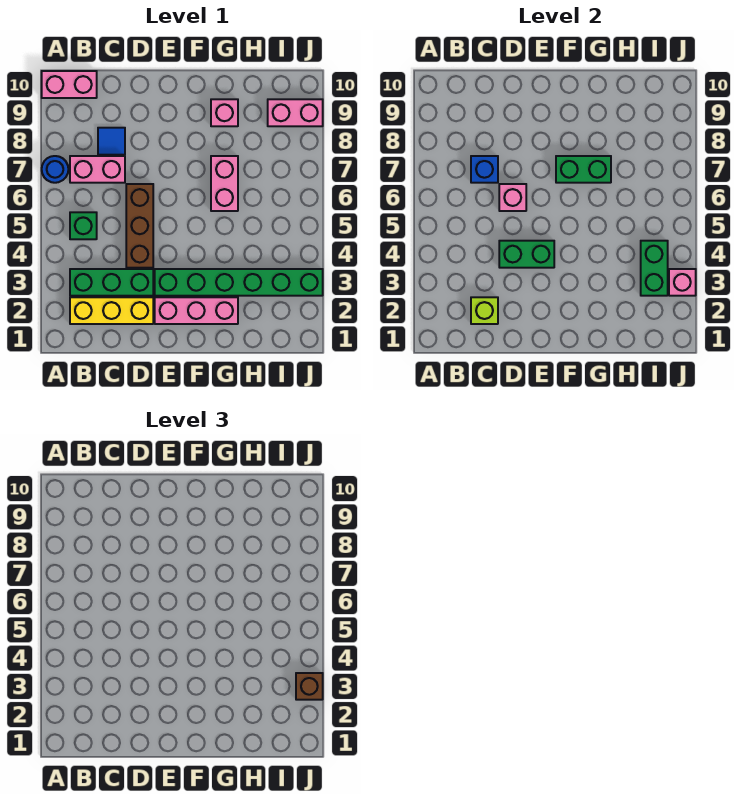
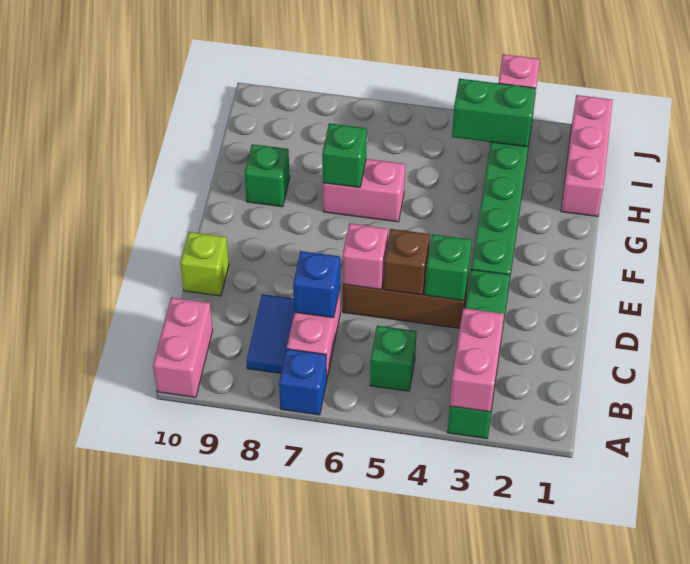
blue round brick A7 level 1 -> blue brick A7 level 1
yellow brick B2:D2 level 1 -> none
green brick B3:D3 level 1 -> green brick A3:D3 level 1
lime brick C2 level 2 -> lime brick D10 level 1
blue tile C8 level 1 -> blue tile B8:C8 level 1
green brick D4:E4 level 2 -> green brick D4 level 2
pink brick E2:G2 level 1 -> pink brick H1:J1 level 1
green brick F7:G7 level 2 -> green brick G7 level 2
pink brick G9 level 1 -> green brick G9 level 1
pink brick I9:J9 level 1 -> pink brick A3:B3 level 2
brown brick J3 level 3 -> brown brick D5 level 2

